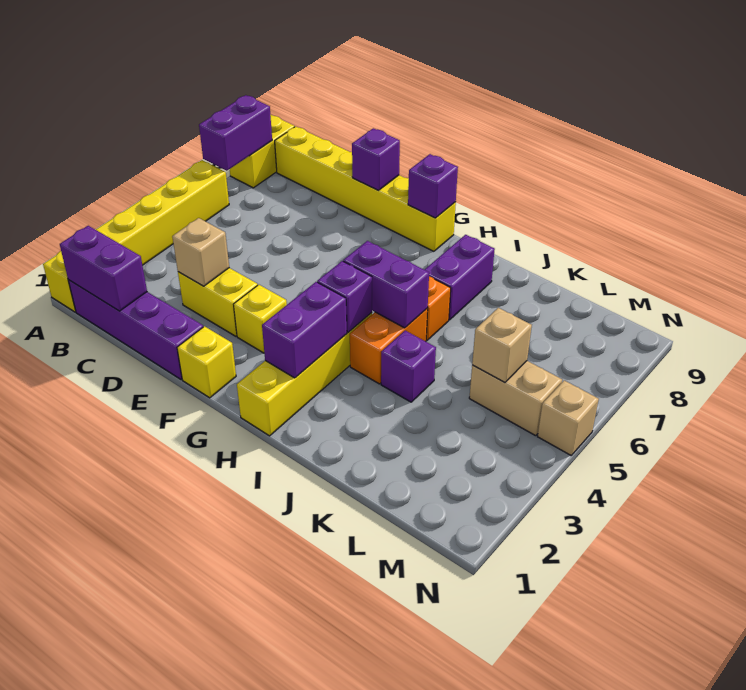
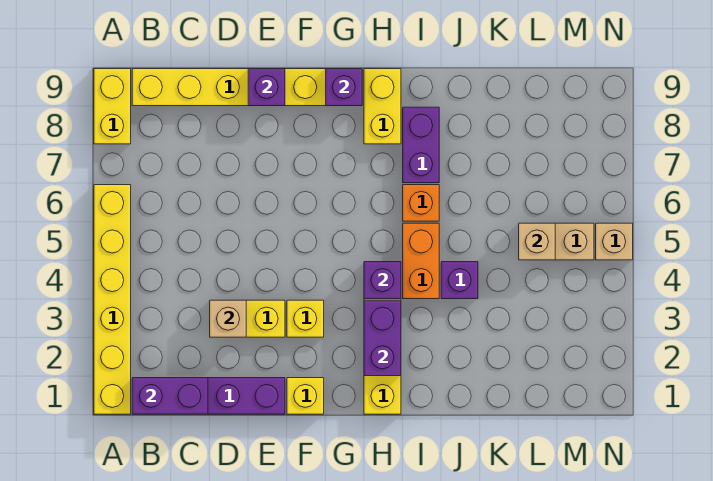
purple brick A7:A8 level 2 -> none
purple brick H5:I5 level 2 -> none
none -> yellow brick H8:H9 level 1

